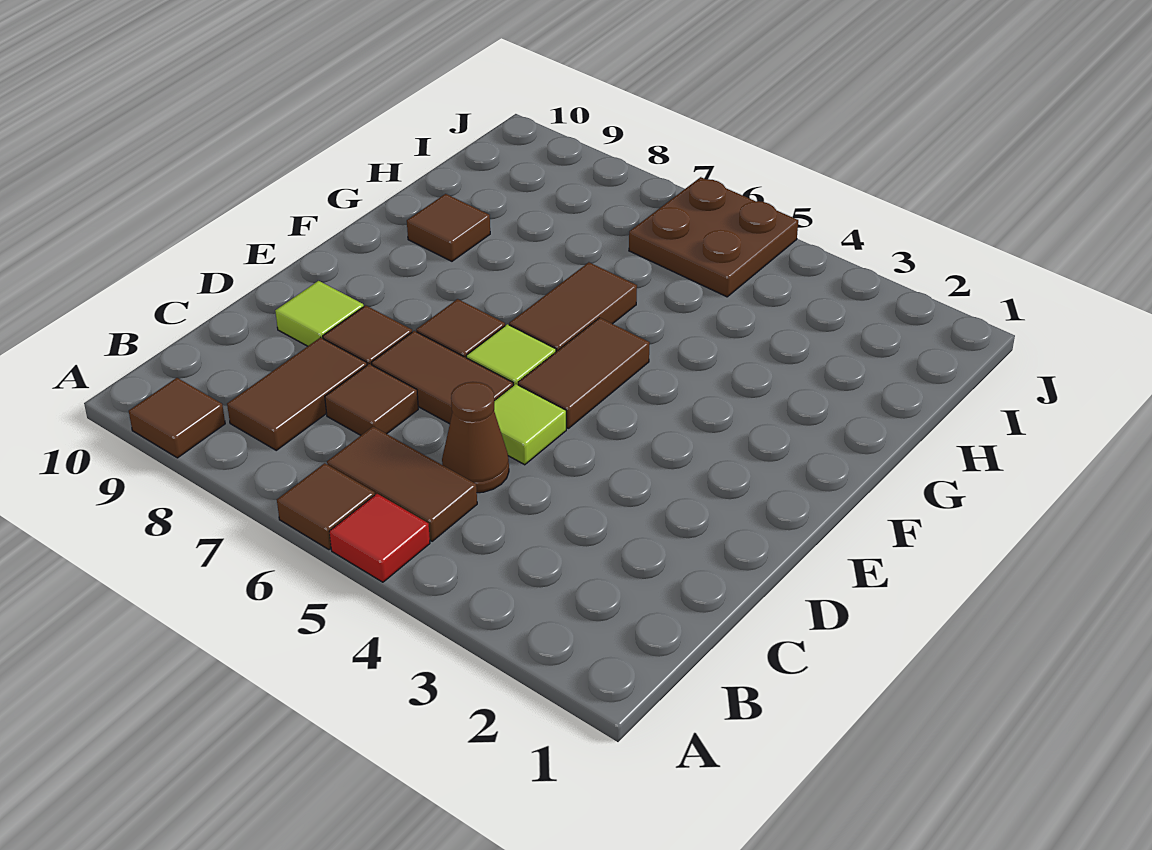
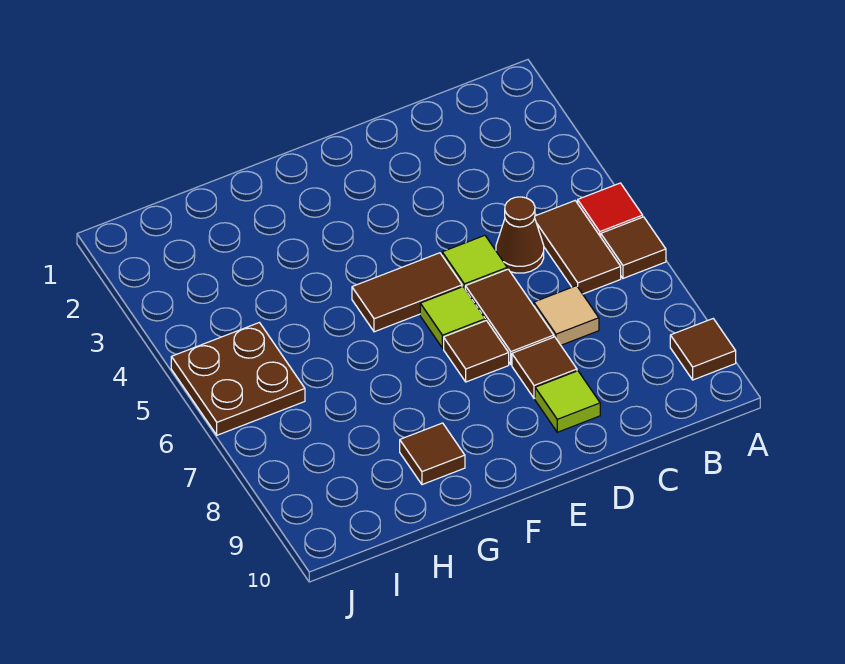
brown tile B8:C8 level 1 -> none
brown tile C7 level 1 -> tan tile C7 level 1
brown tile F6:G6 level 1 -> none

